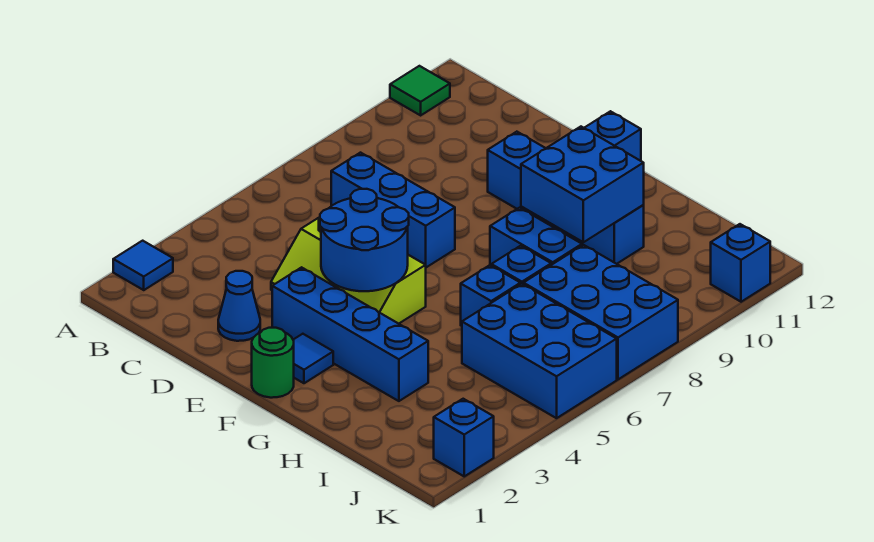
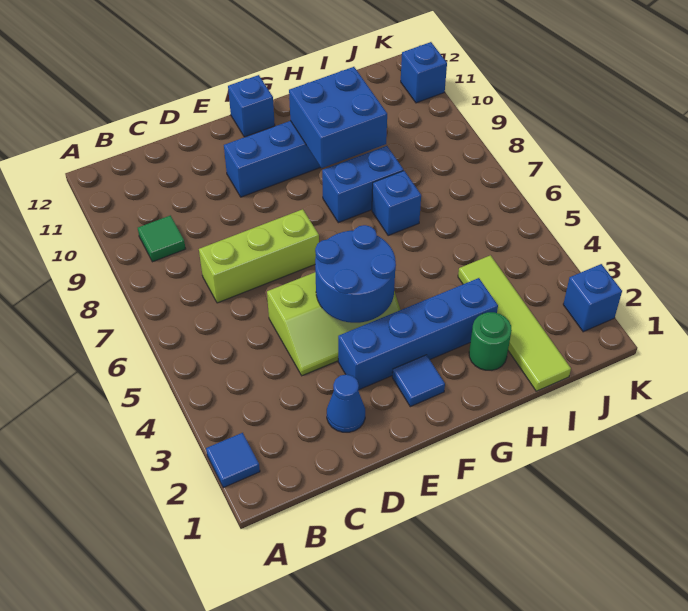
green tile A11 level 1 -> green tile B9 level 1
blue brick C7:E7 level 1 -> lime brick C7:E7 level 1
green round brick F1 level 1 -> green round brick H2 level 1
blue brick H6 level 1 -> none
none -> lime tile I1:I4 level 1
blue brick I5:K6 level 1 -> none
blue brick I7:K8 level 1 -> none

